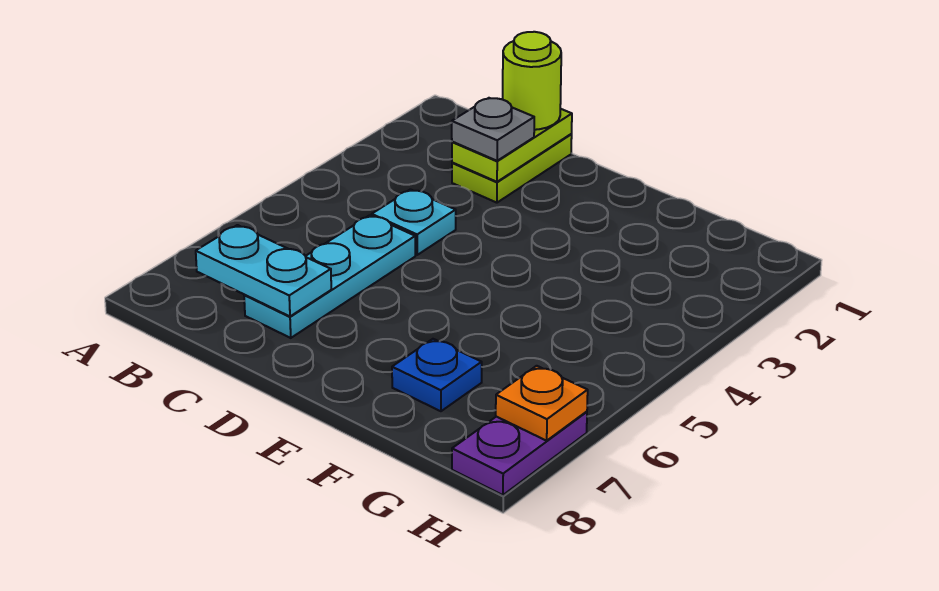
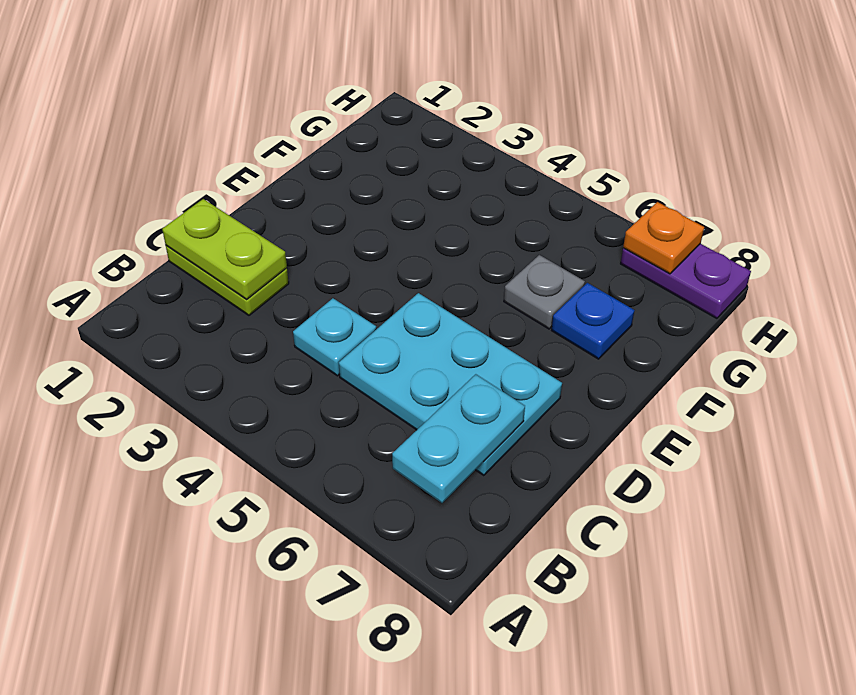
lime round brick C1 level 3 -> none
grey plate C2 level 3 -> grey plate F6 level 1
cyan plate C5:C7 level 1 -> cyan plate C5:D7 level 1

